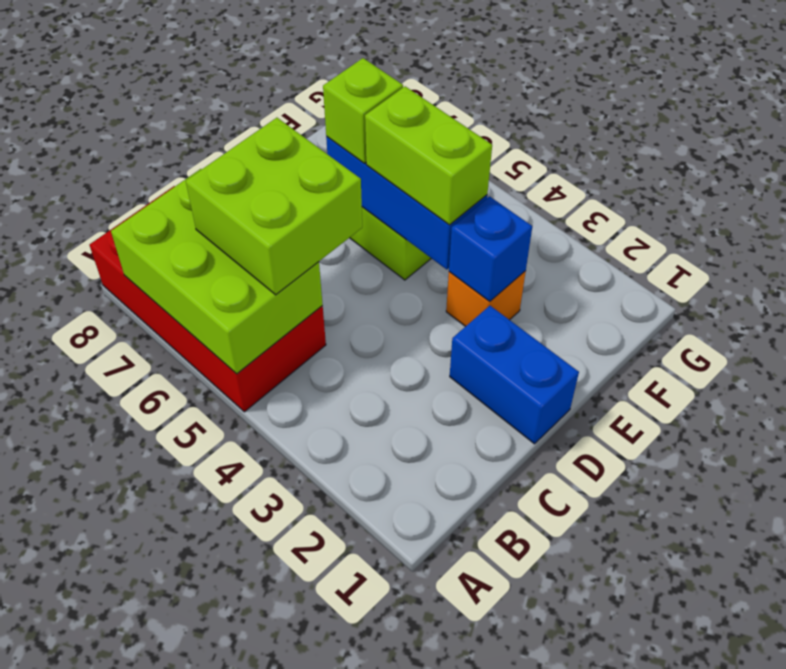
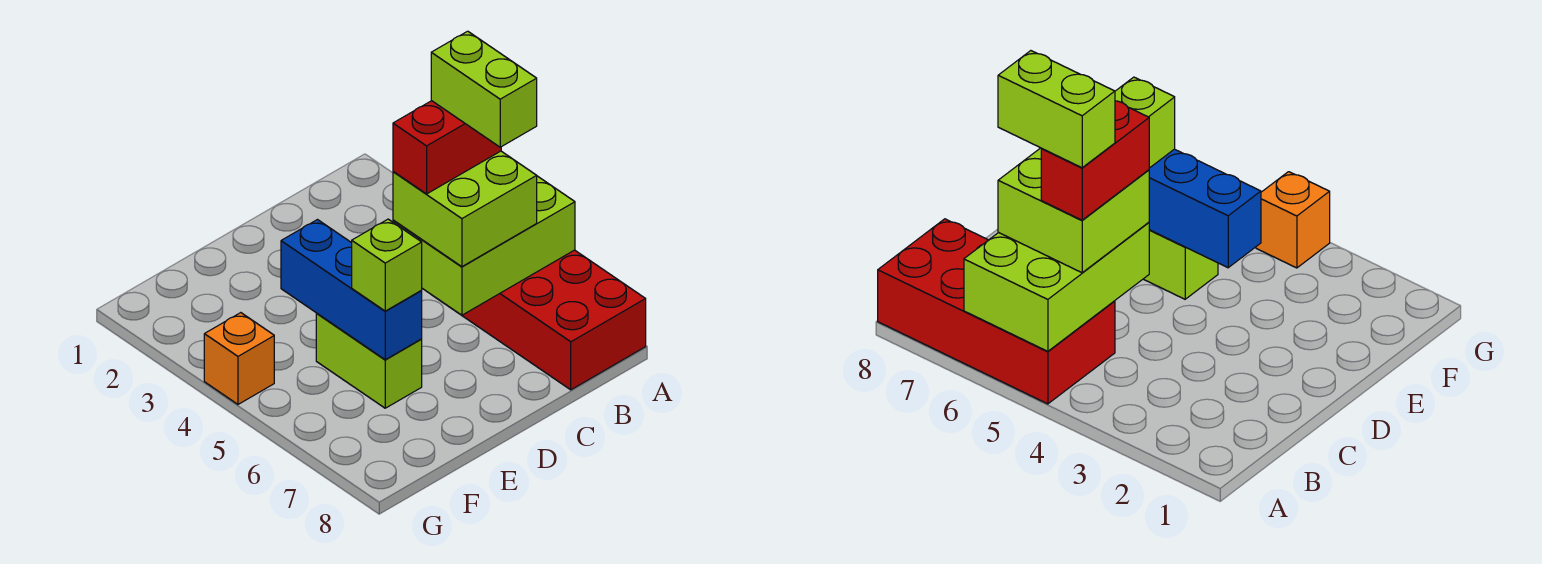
lime brick A5:B7 level 2 -> lime brick A5:C6 level 2
none -> red brick B5:C5 level 4
blue brick D1:D2 level 1 -> none
orange brick E3 level 1 -> orange brick G4 level 1
blue brick E3 level 2 -> none
lime brick E4:E5 level 3 -> lime brick B5:B6 level 5

